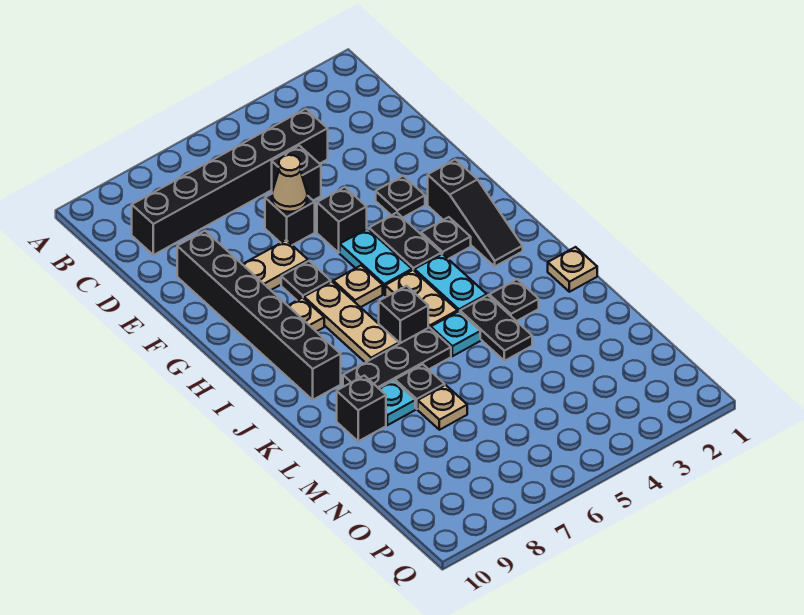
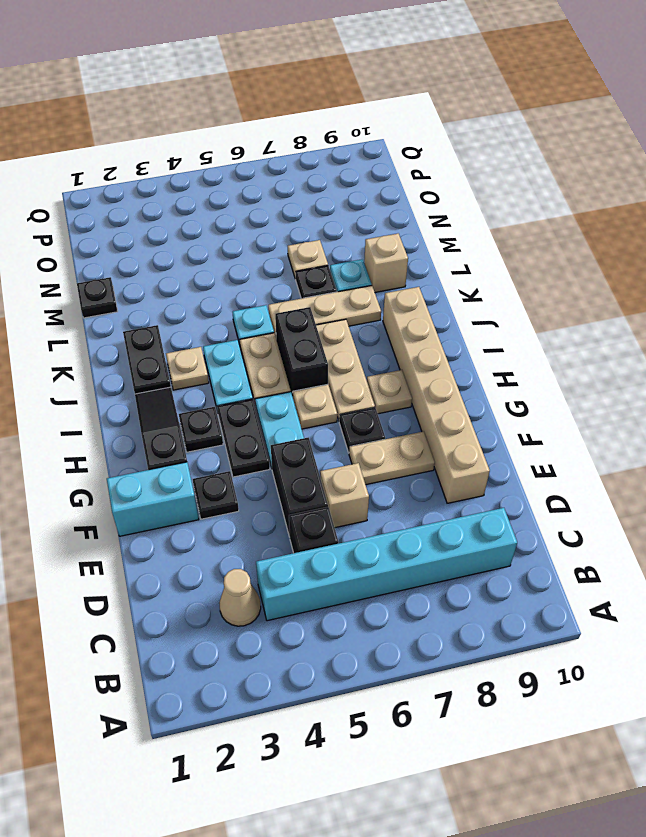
black brick C4:C9 level 1 -> cyan brick C4:C9 level 1
black brick E6 level 1 -> tan brick E6 level 1
tan cone E6 level 2 -> tan cone C3 level 1
black brick E9:J9 level 1 -> tan brick E9:J9 level 1
none -> cyan brick F1:F2 level 1
black brick F5 level 1 -> black brick E5:F5 level 1
black brick J6 level 1 -> black brick I6:J6 level 1
tan plate K1 level 1 -> tan plate J3 level 1
black plate K3 level 1 -> black plate M1 level 1
black plate K4:L4 level 1 -> black plate J2:K2 level 1
black plate K6:K8 level 1 -> tan plate K6:K8 level 1
black brick L9 level 1 -> tan brick L9 level 1

